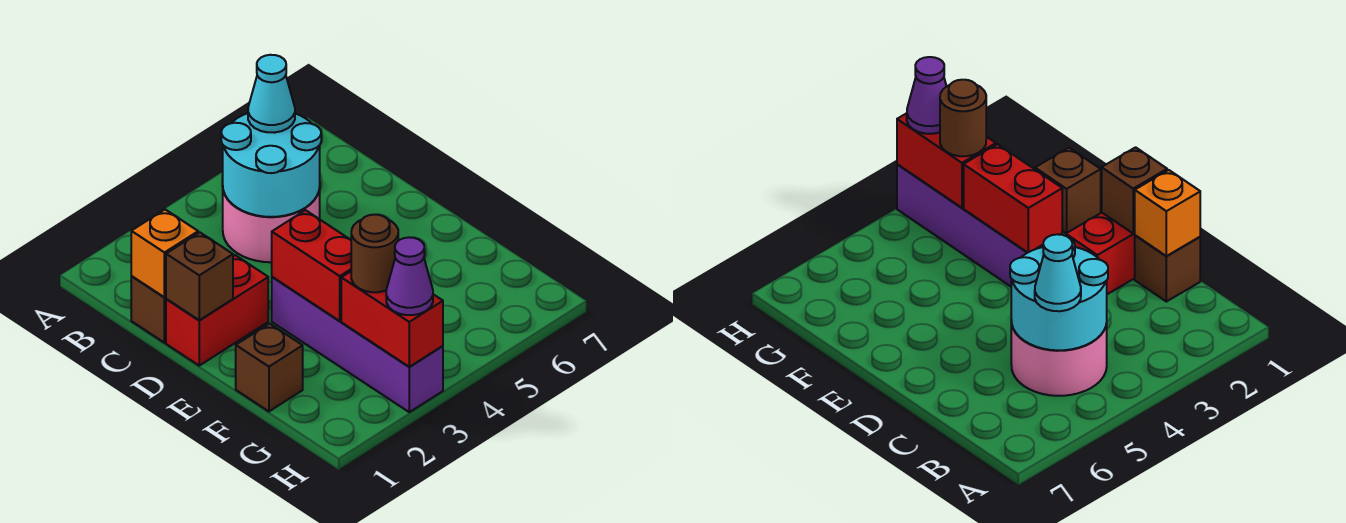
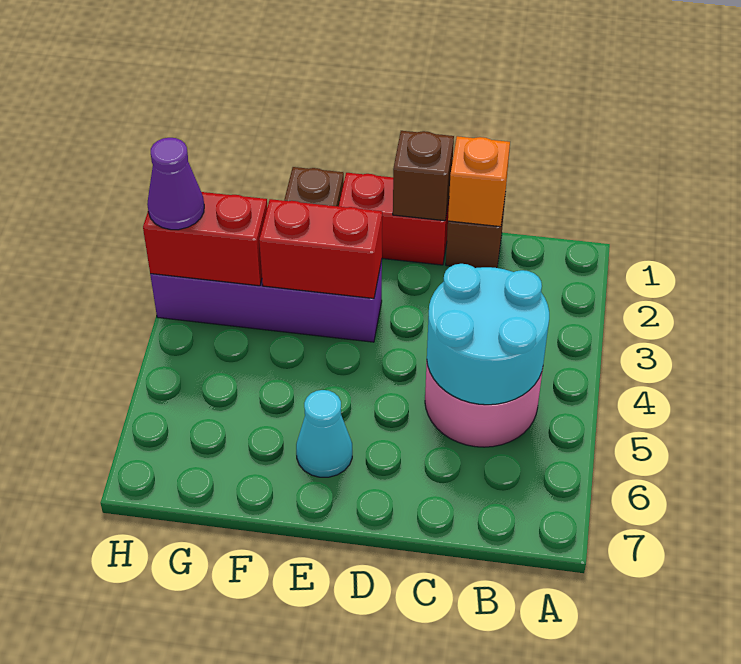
cyan cone B5 level 3 -> cyan cone E6 level 1
red brick D1:D2 level 1 -> red brick D1:E1 level 1
brown round brick G3 level 3 -> none

